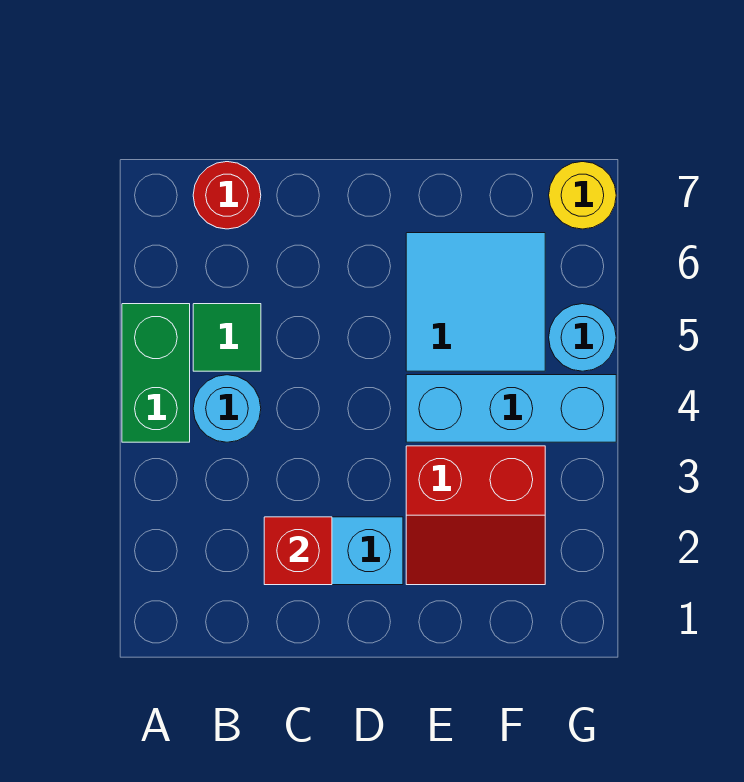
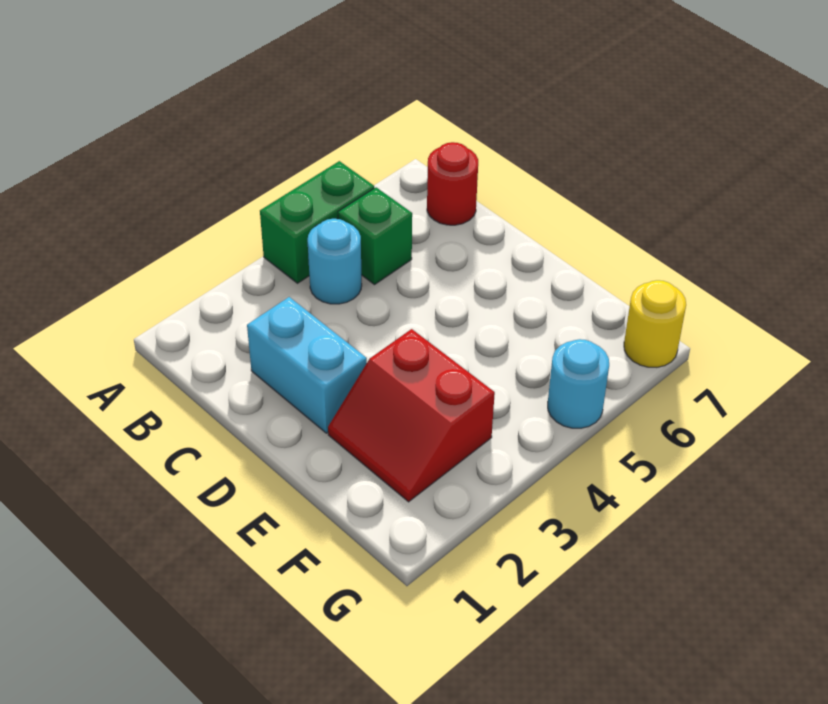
green tile B5 level 1 -> green brick B5 level 1
red brick C2 level 2 -> none
cyan brick E4:G4 level 1 -> none
cyan tile E5:F6 level 1 -> none

